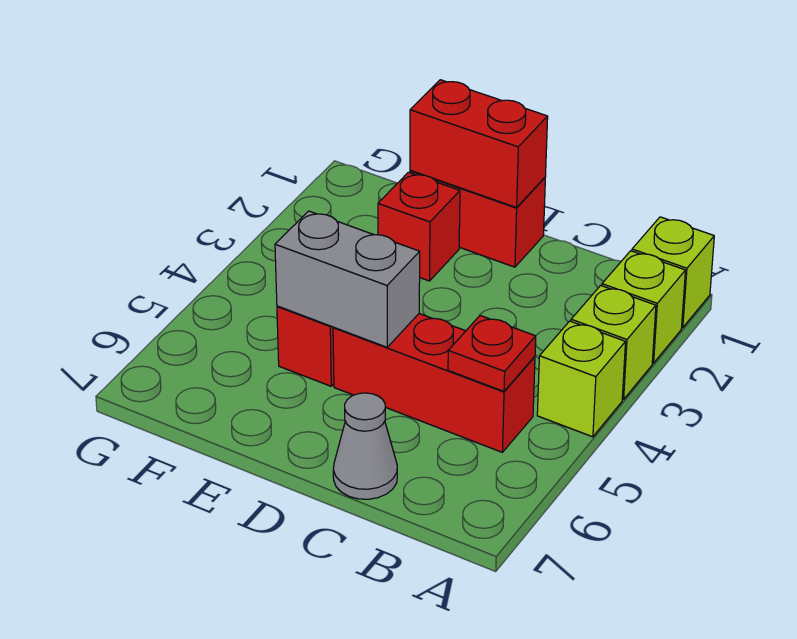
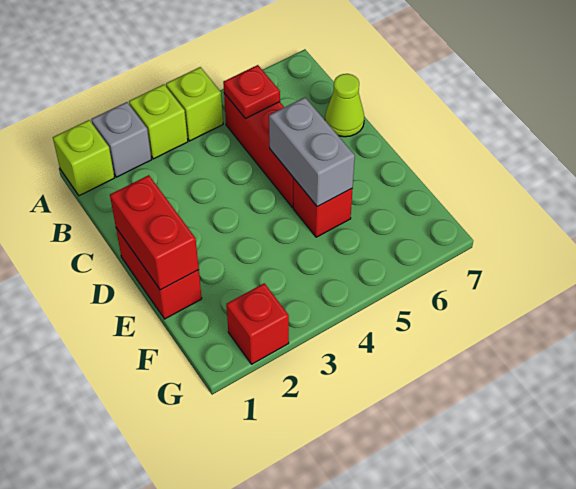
lime brick A2 level 1 -> grey brick A2 level 1
grey cone C7 level 1 -> lime cone C7 level 1
red brick E2 level 1 -> red brick G2 level 1

